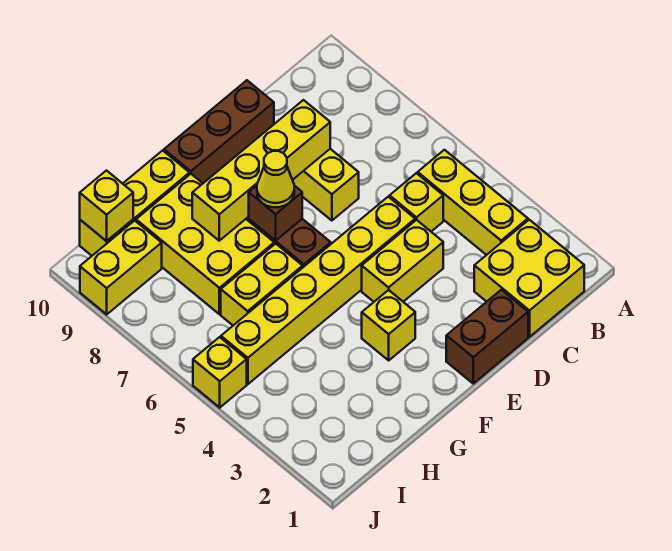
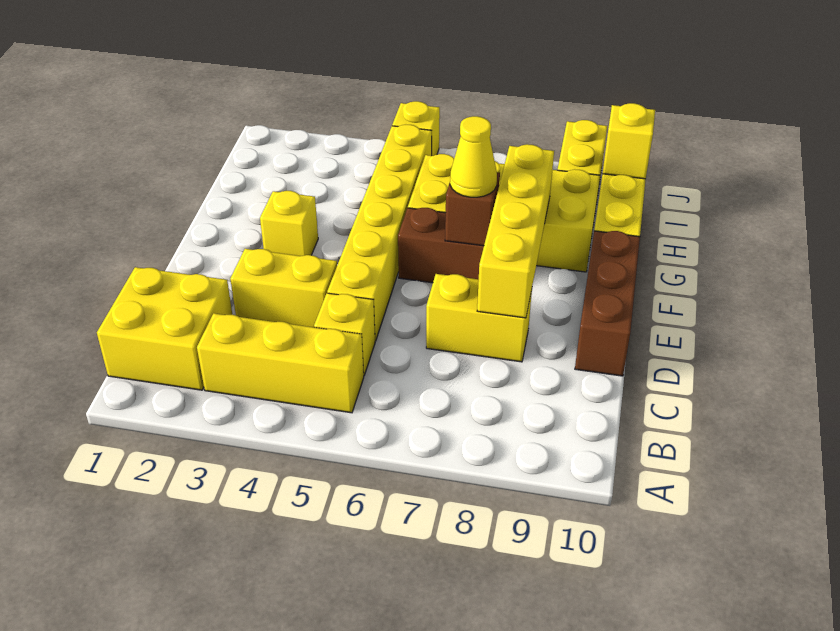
brown brick D1:E1 level 1 -> none
yellow brick D4:E4 level 1 -> yellow brick D3:D4 level 1

